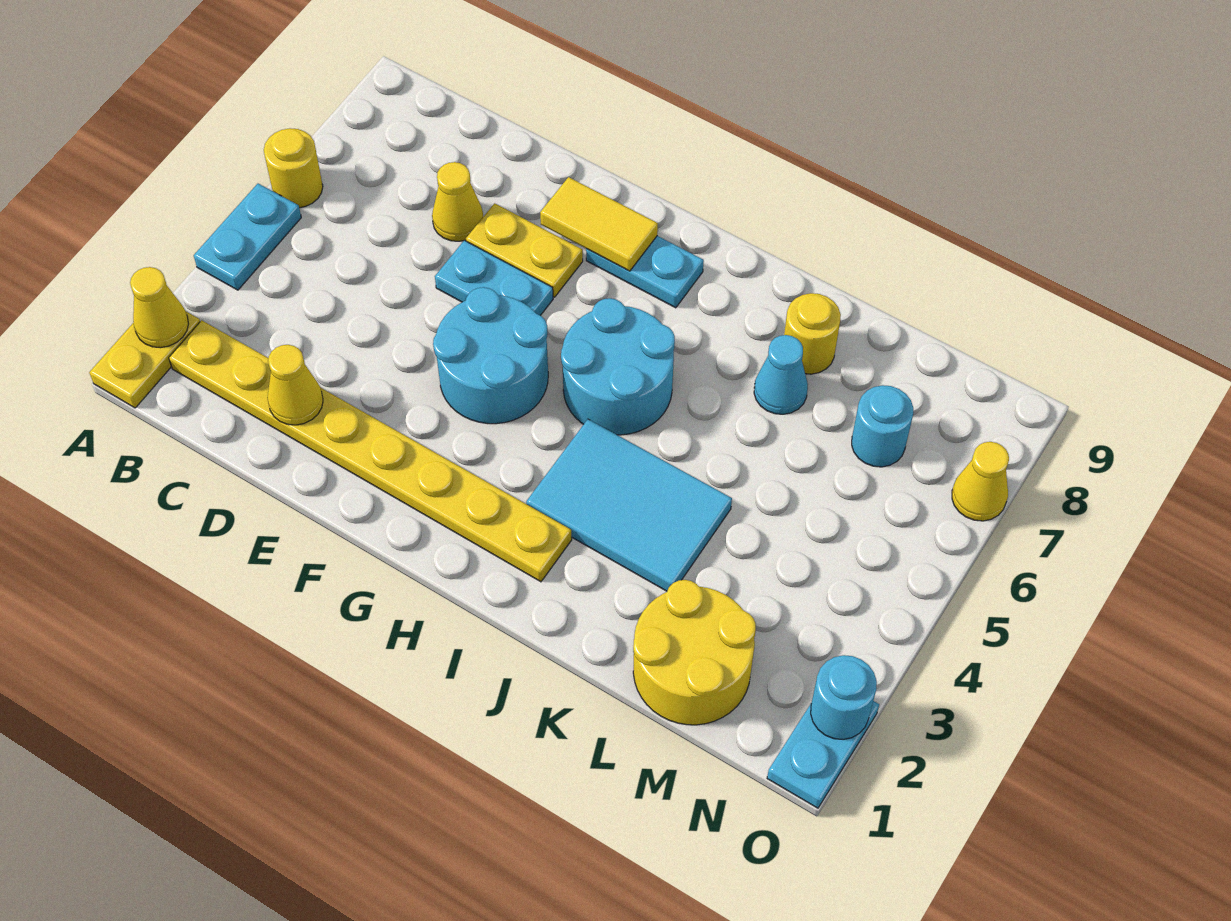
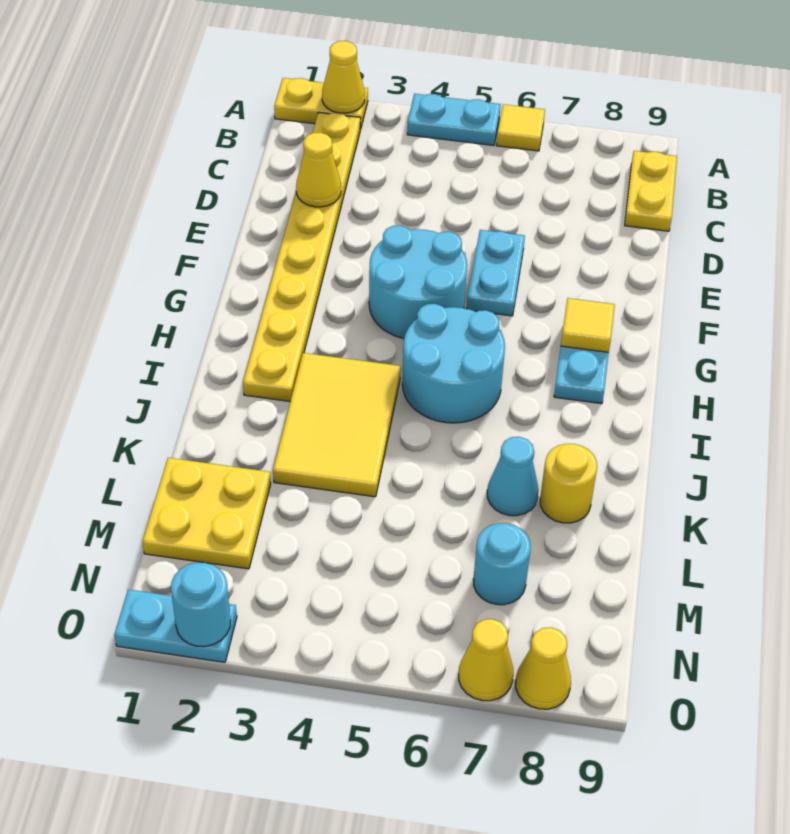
yellow round brick A6 level 1 -> yellow tile A6 level 1
yellow cone D7 level 1 -> yellow cone O8 level 1
yellow plate E7:F7 level 1 -> yellow plate B9:C9 level 1
yellow tile F8:G8 level 2 -> yellow tile G8 level 2
cyan tile I3:K4 level 1 -> yellow tile I3:K4 level 1
yellow round brick L1:M2 level 1 -> yellow plate L1:M2 level 1

